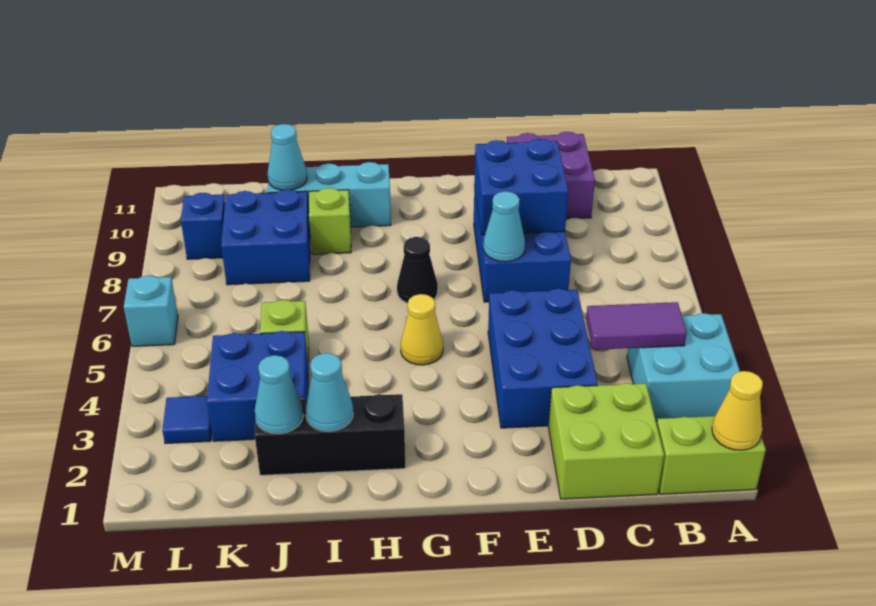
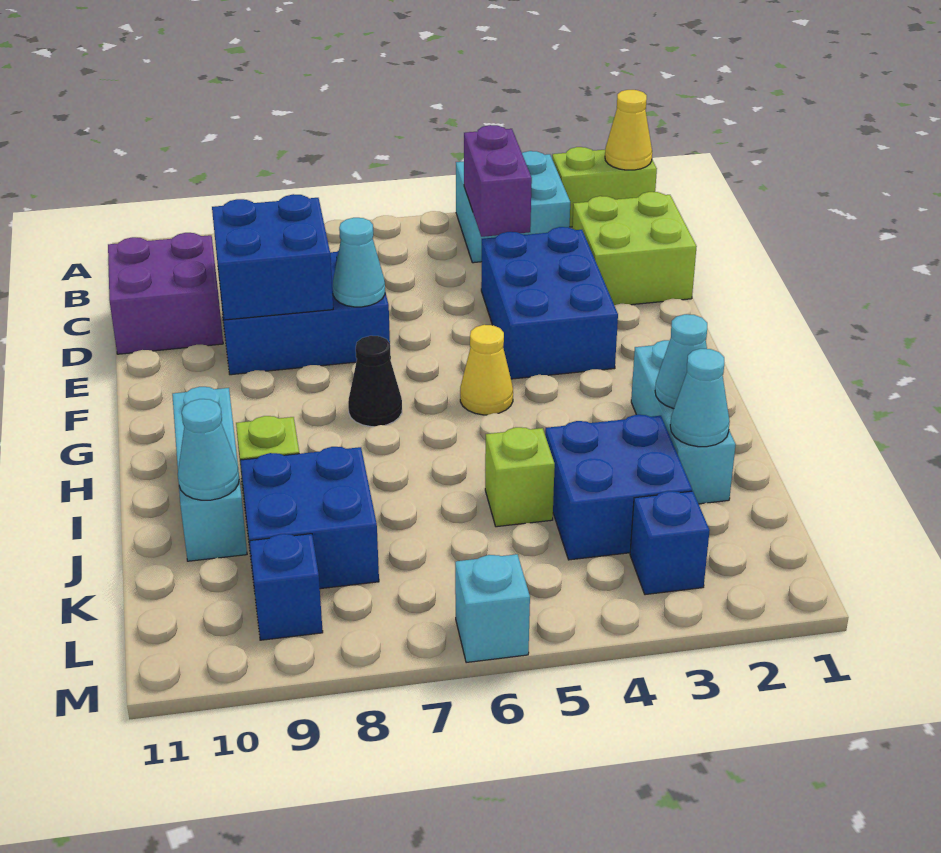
lime brick A1:B1 level 1 -> lime brick A1:A2 level 1
purple tile B4:C4 level 2 -> purple brick B4:C4 level 2
blue brick D3:E5 level 1 -> blue brick D3:F4 level 1
black brick H2:J2 level 1 -> cyan brick H2:J2 level 1
blue tile L3 level 1 -> blue brick L3 level 1

